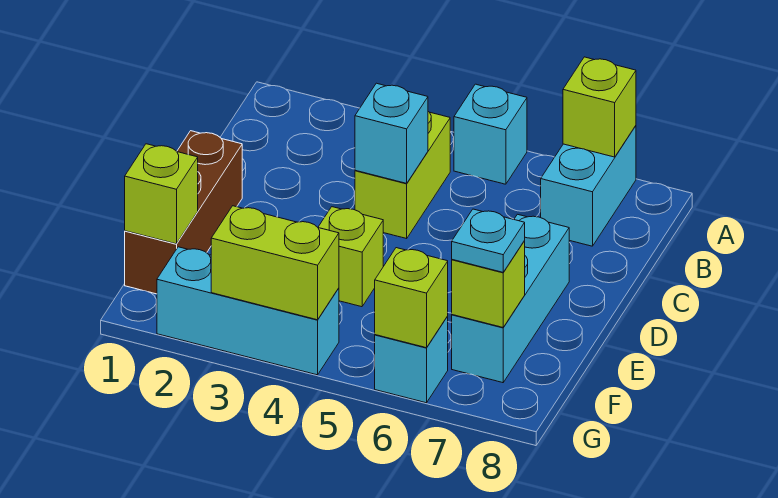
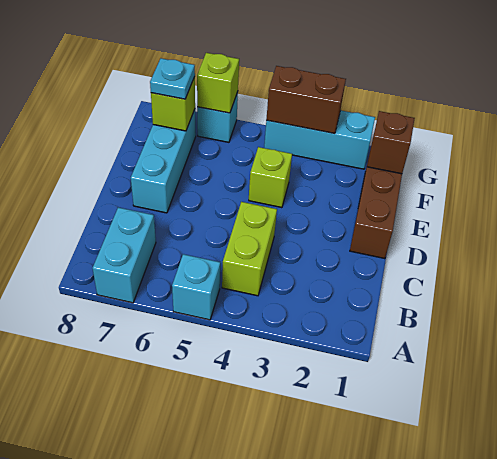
lime brick A7 level 2 -> none
cyan brick C4 level 2 -> none
lime brick F1 level 2 -> brown brick F1 level 2
lime brick G3:G4 level 2 -> brown brick G3:G4 level 2

